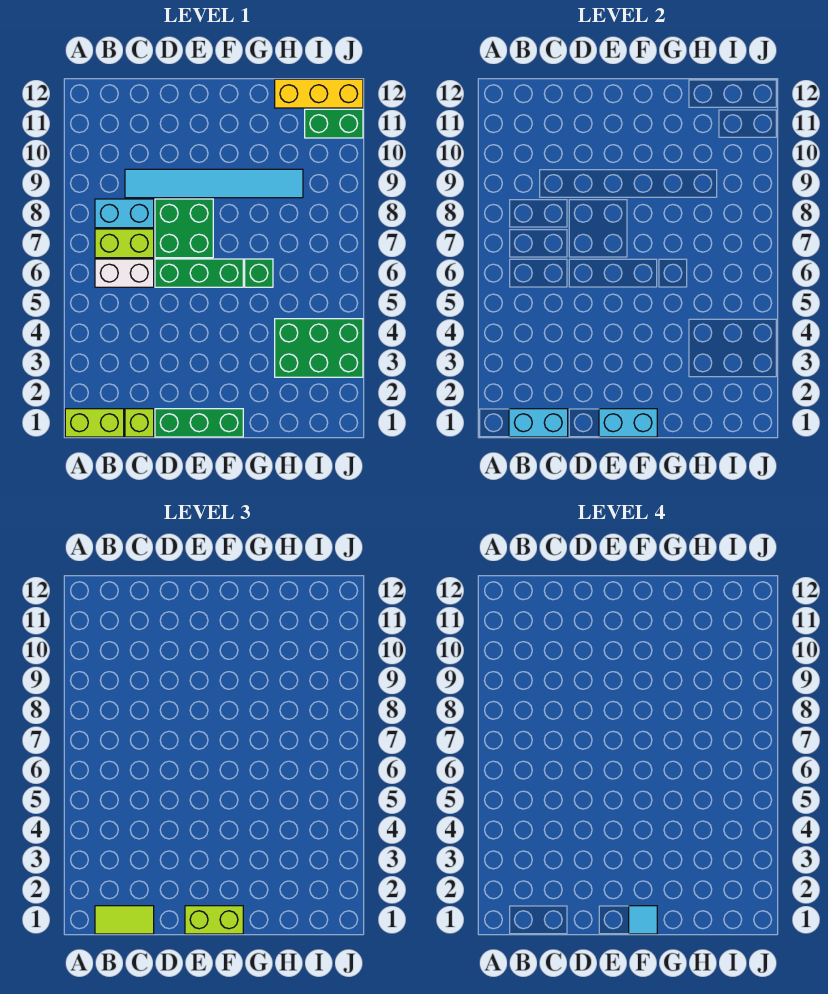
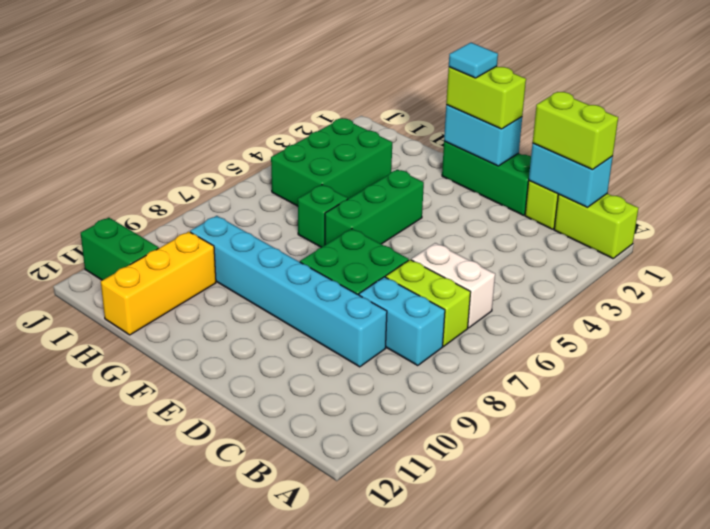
lime tile B1:C1 level 3 -> lime brick B1:C1 level 3
cyan tile C9:H9 level 1 -> cyan brick C9:H9 level 1
green brick D6:F6 level 1 -> green brick F4:F6 level 1
green brick H3:J4 level 1 -> green brick H3:I5 level 1
yellow brick H12:J12 level 1 -> yellow brick H10:H12 level 1

